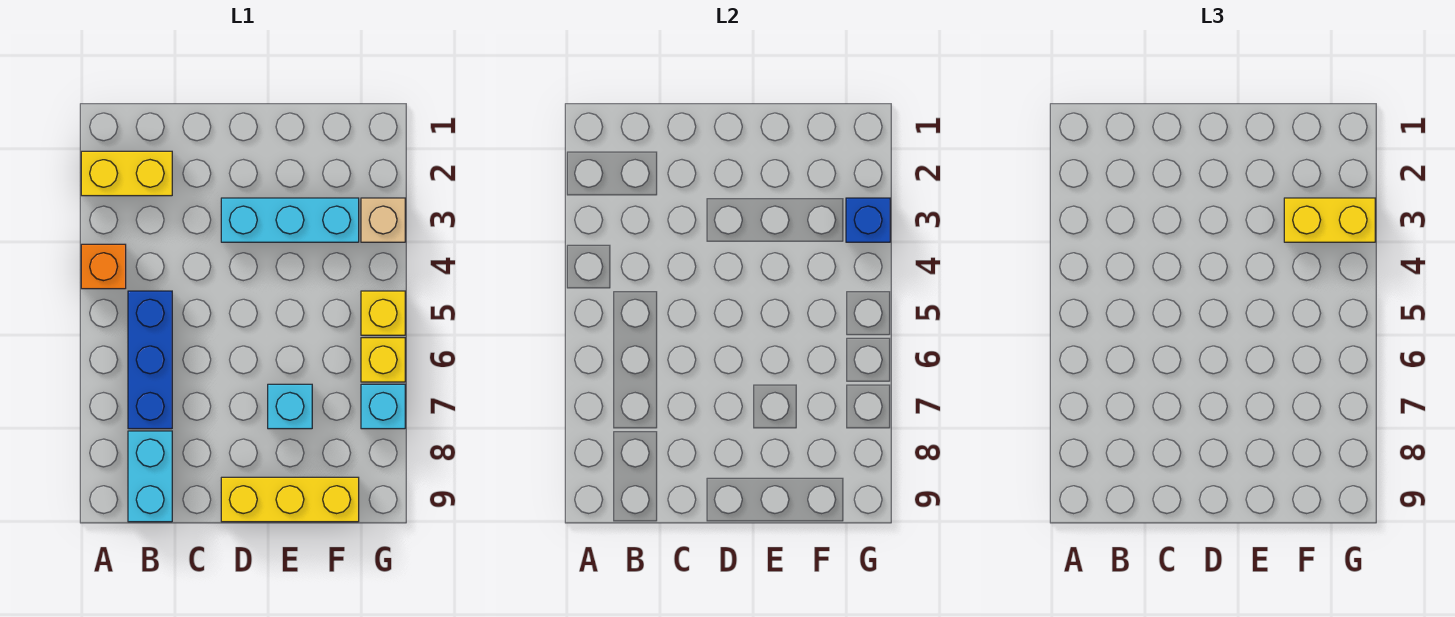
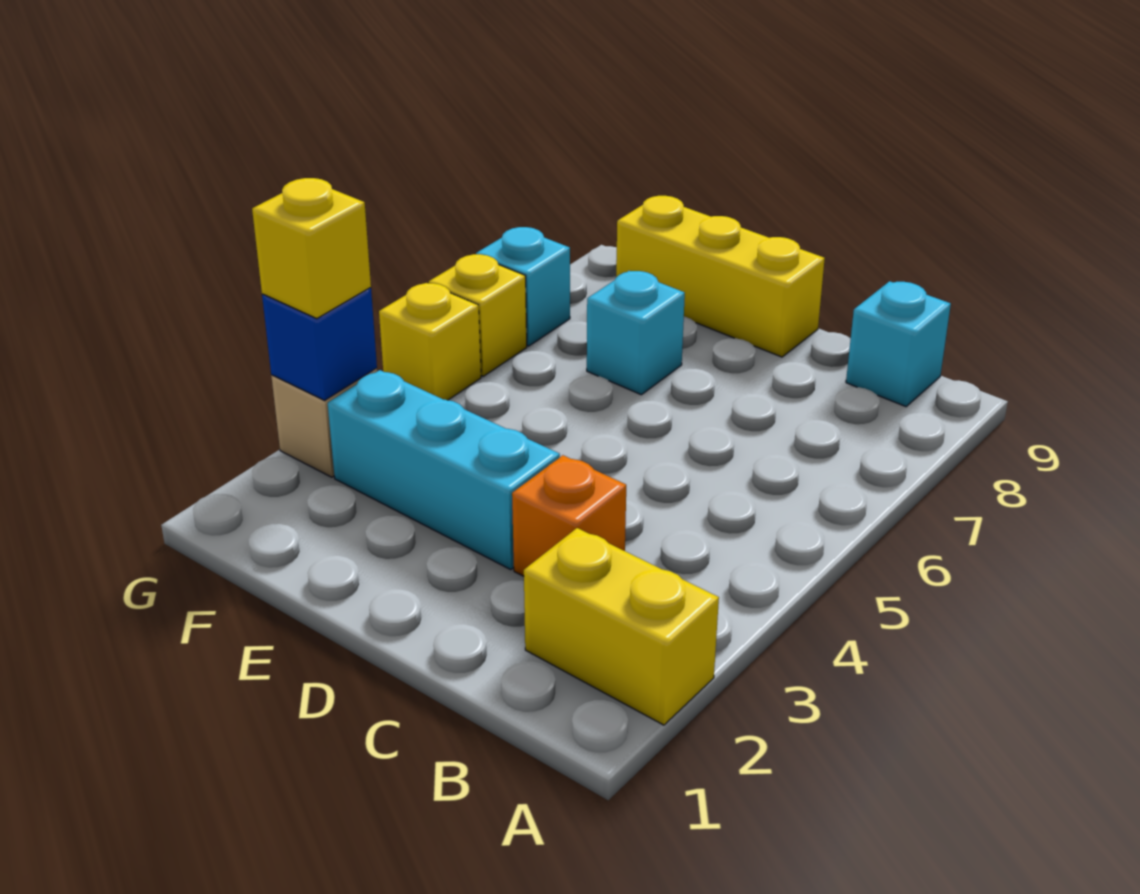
orange brick A4 level 1 -> orange brick C3 level 1
blue brick B5:B7 level 1 -> none
cyan brick B8:B9 level 1 -> cyan brick B9 level 1
yellow brick F3:G3 level 3 -> yellow brick G3 level 3

